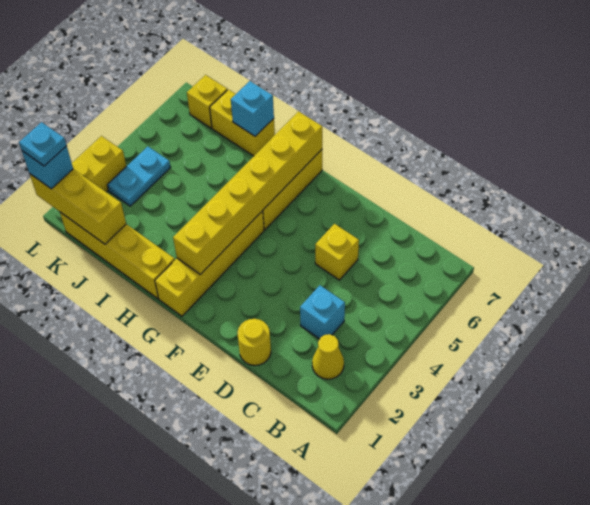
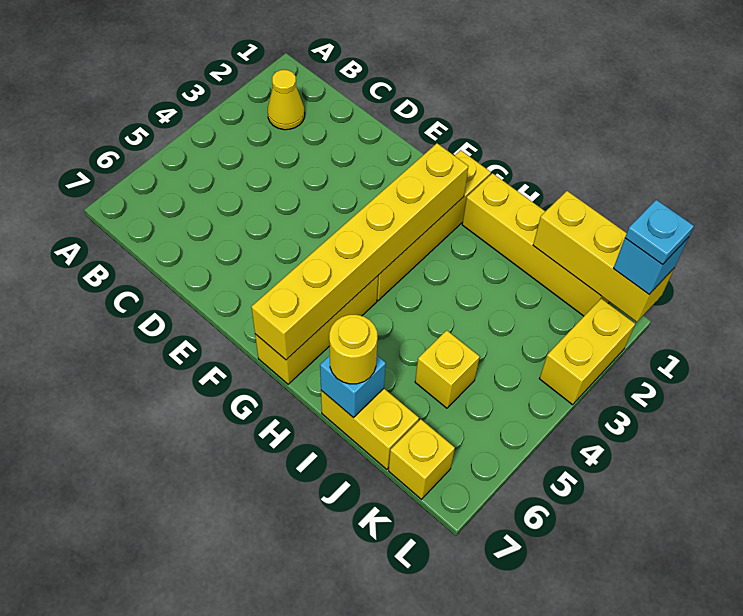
cyan brick C3 level 1 -> none
yellow round brick D1 level 1 -> yellow round brick I7 level 3
yellow brick D5 level 1 -> yellow brick J5 level 1
cyan plate K3:K4 level 1 -> none

